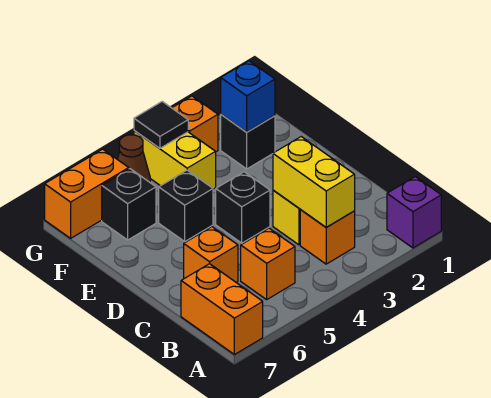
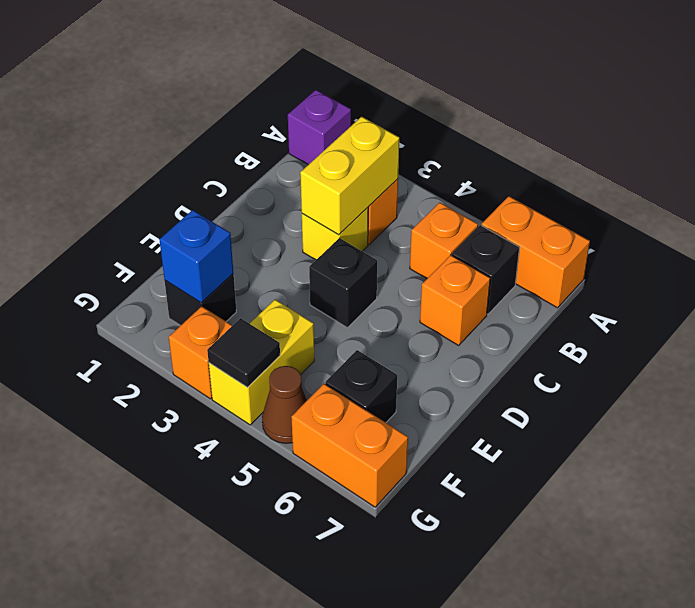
orange brick A7:B7 level 1 -> orange brick A6:A7 level 1
black brick E5 level 1 -> black brick B6 level 1

